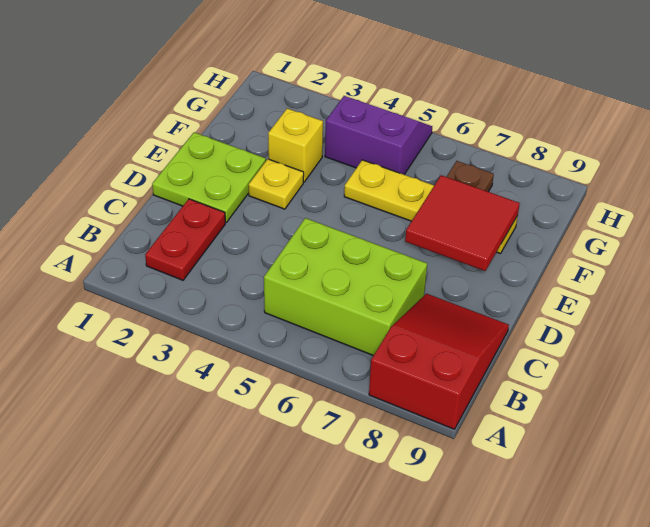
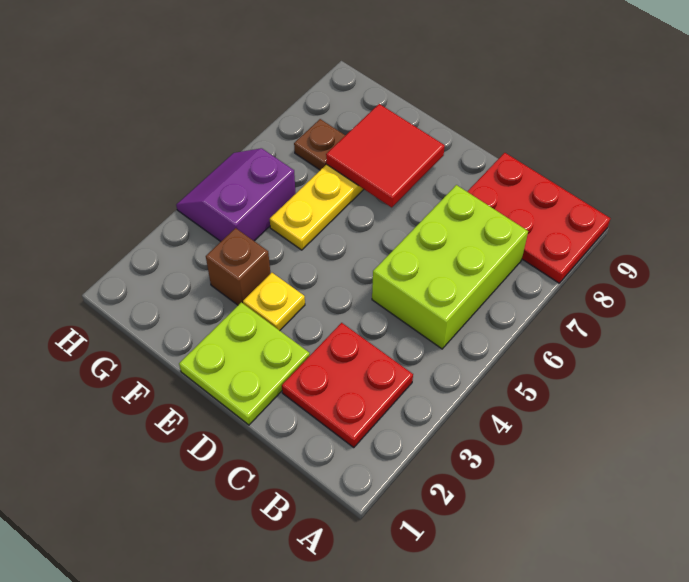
red slope A8:C9 level 1 top A -> red plate A8:C9 level 1
red plate B2:C2 level 1 -> red plate B2:C3 level 1
yellow brick F3 level 1 -> brown brick F3 level 1

